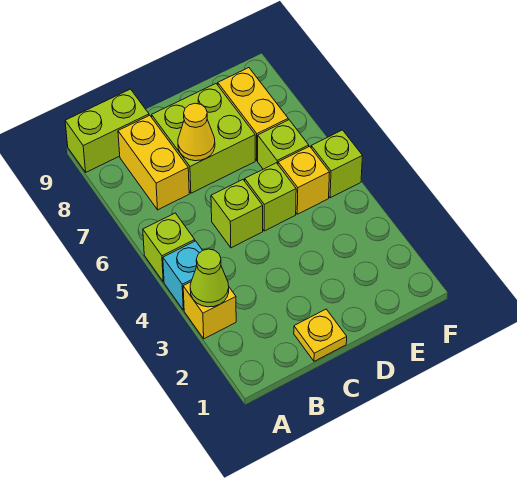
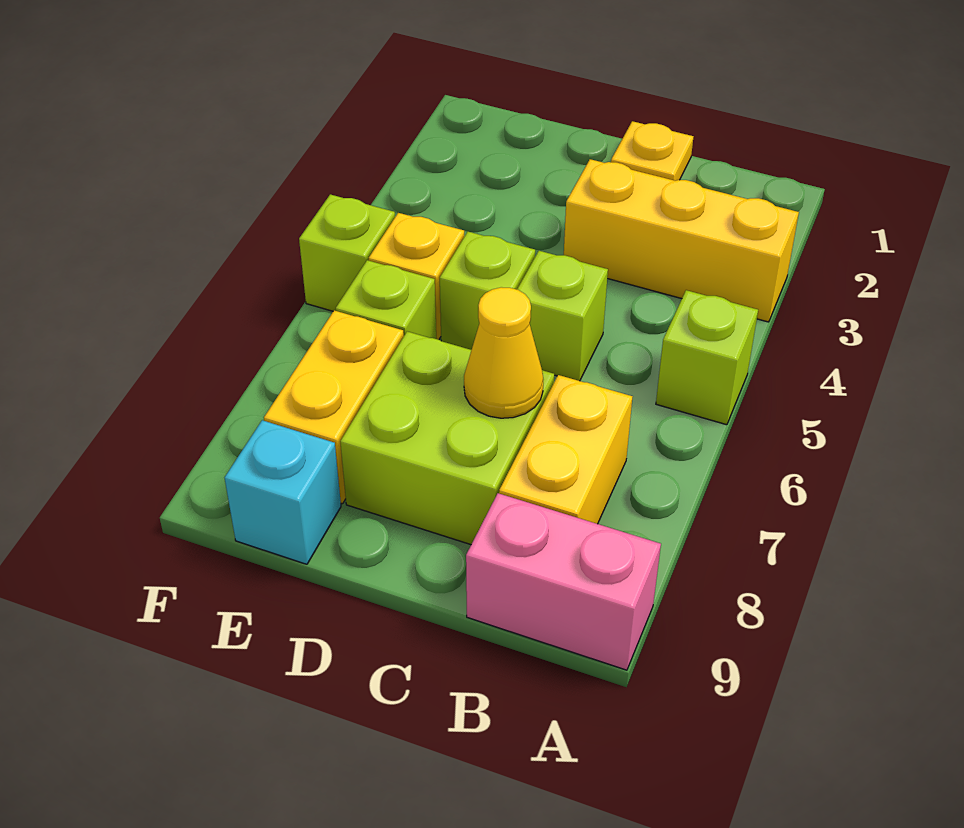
yellow brick A3 level 1 -> yellow brick A3:C3 level 1
lime cone A3 level 2 -> none
cyan brick A4 level 1 -> cyan brick E9 level 1
lime brick A9:B9 level 1 -> pink brick A9:B9 level 1

